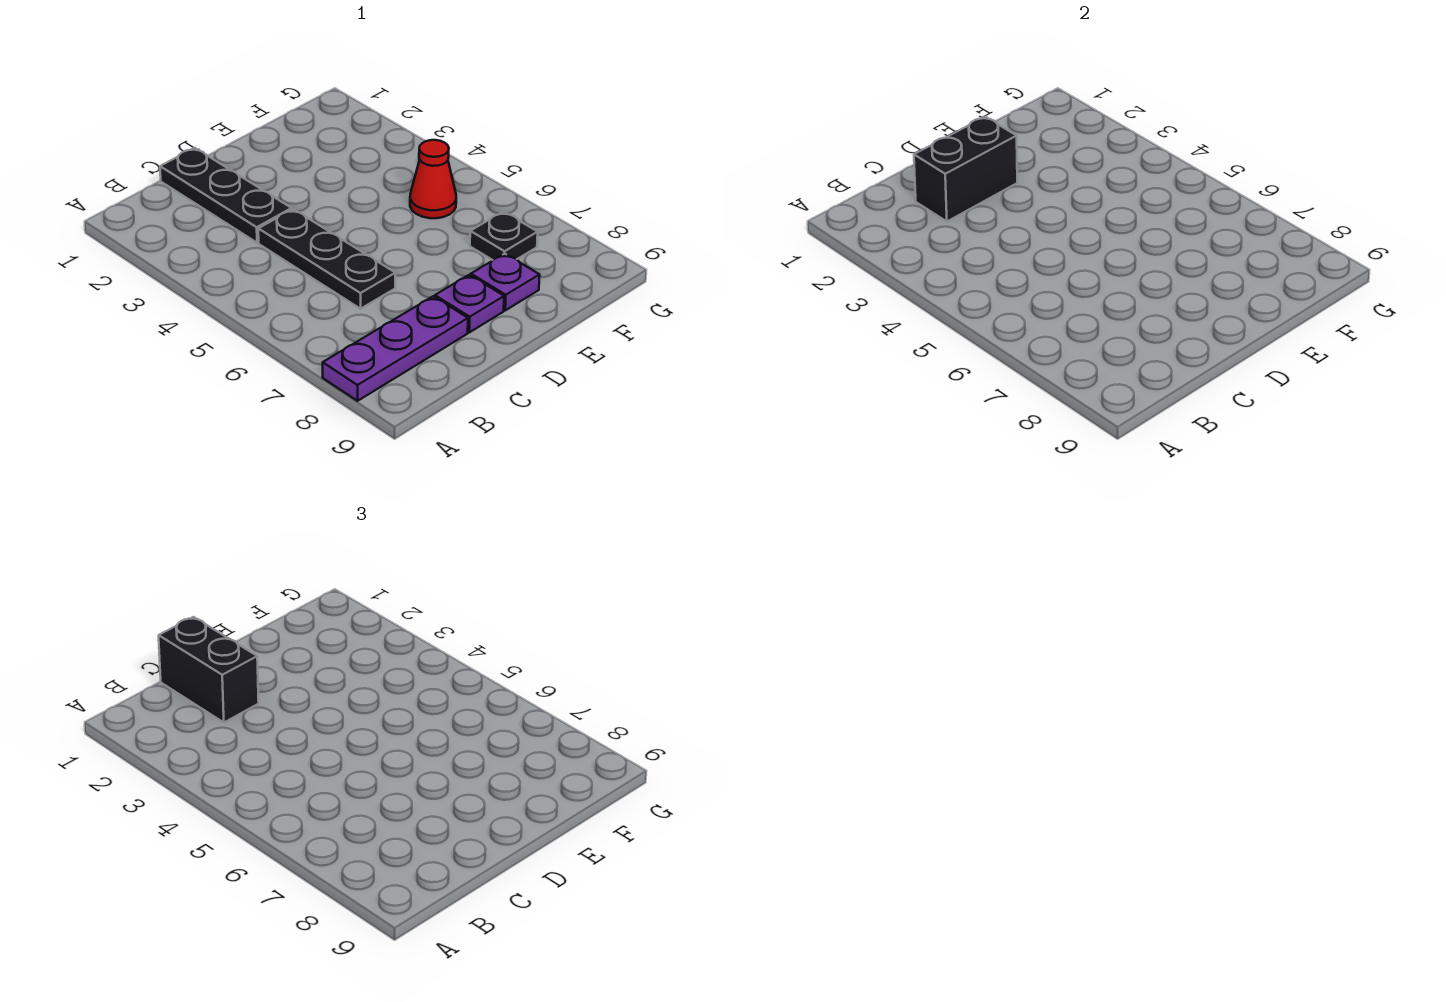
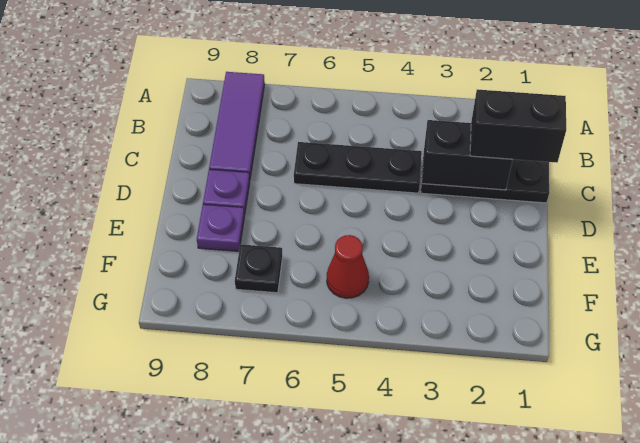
purple plate A8:C8 level 1 -> purple tile A8:C8 level 1
black brick C2:D2 level 2 -> black brick C2:C3 level 2

